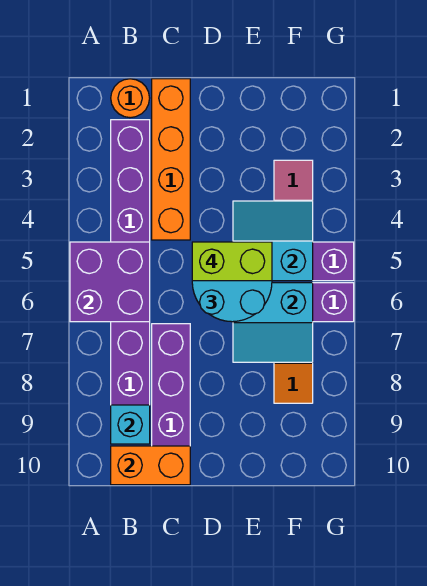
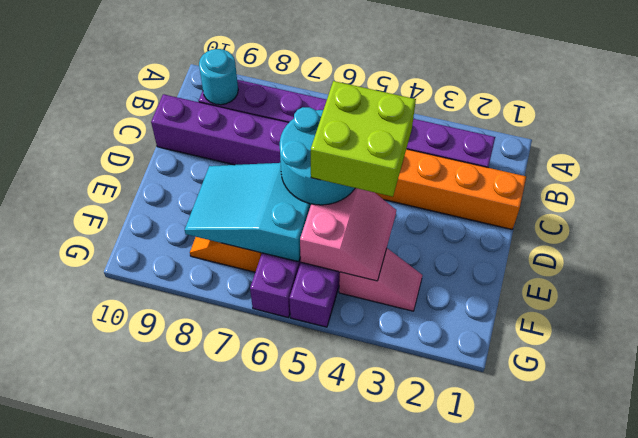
purple brick A5:B6 level 2 -> none
orange round brick B1 level 1 -> none
cyan brick B9 level 2 -> cyan round brick B9 level 2
orange brick B10:C10 level 2 -> none
lime brick D5:E5 level 4 -> lime brick D4:E5 level 4
cyan slope E4:F5 level 2 top 5 -> pink slope E4:F5 level 2 top 5
cyan slope E6:F7 level 2 top 6 -> cyan slope E6:F8 level 2 top 6

